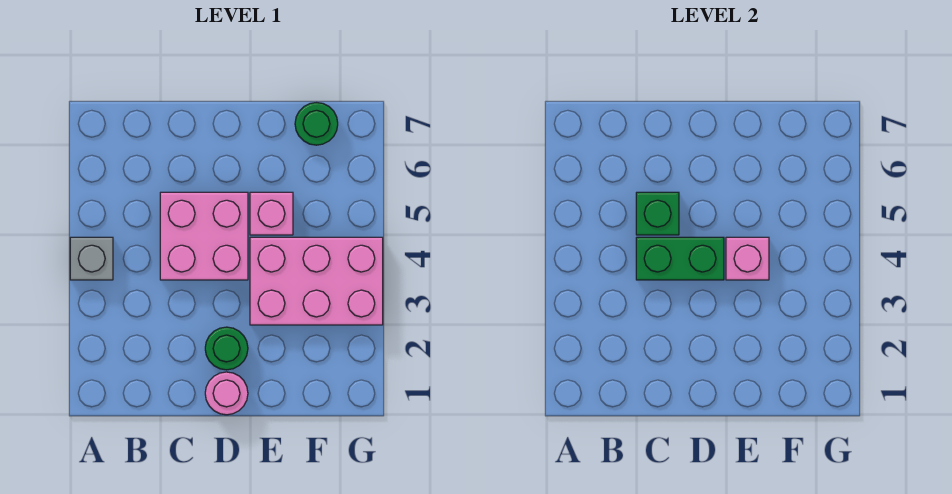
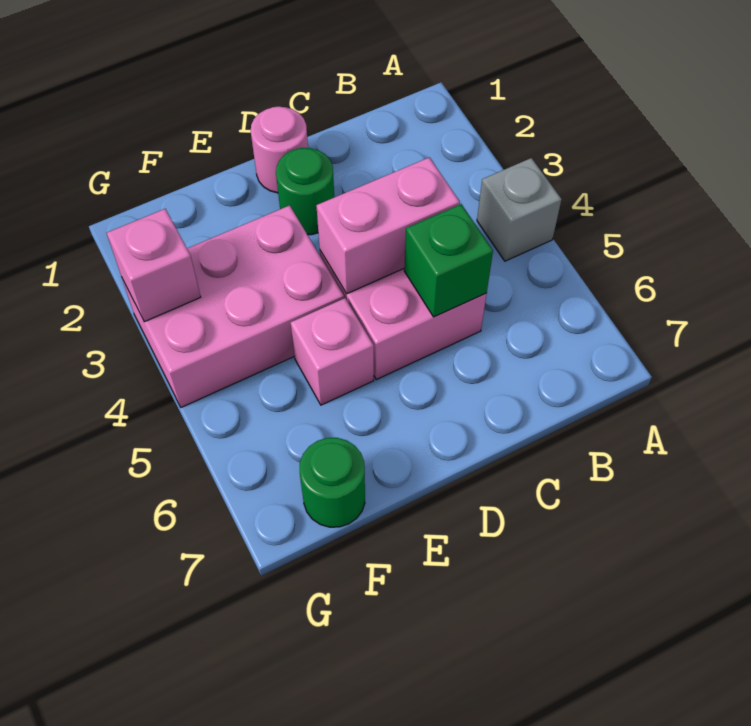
green brick C4:D4 level 2 -> pink brick C4:D4 level 2
pink brick E4 level 2 -> pink brick G3 level 2

